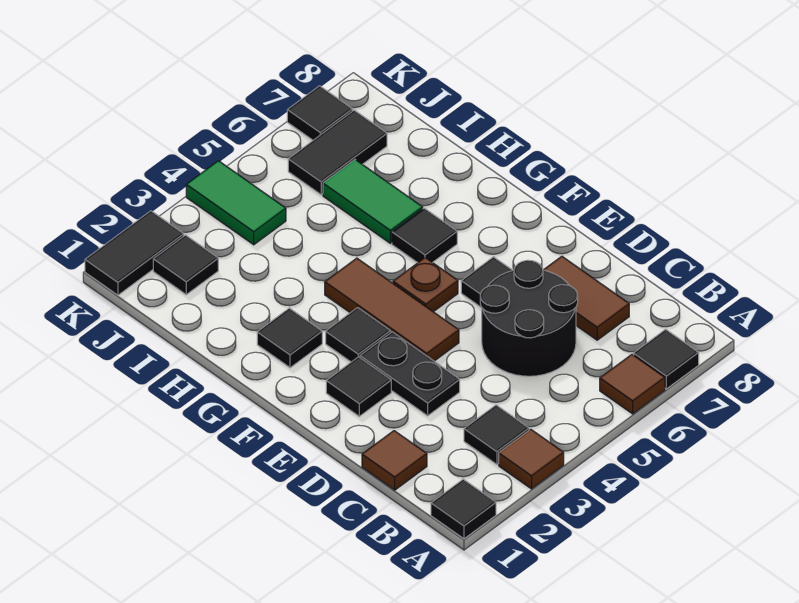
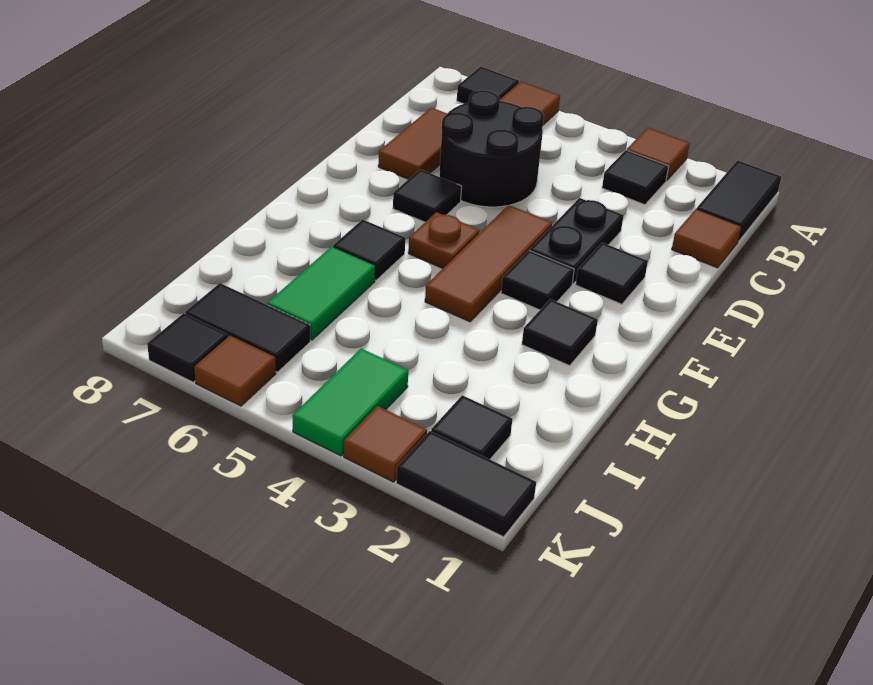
black tile A1 level 1 -> black tile A1:B1 level 1
none -> brown tile K3 level 1
none -> brown tile K6 level 1

